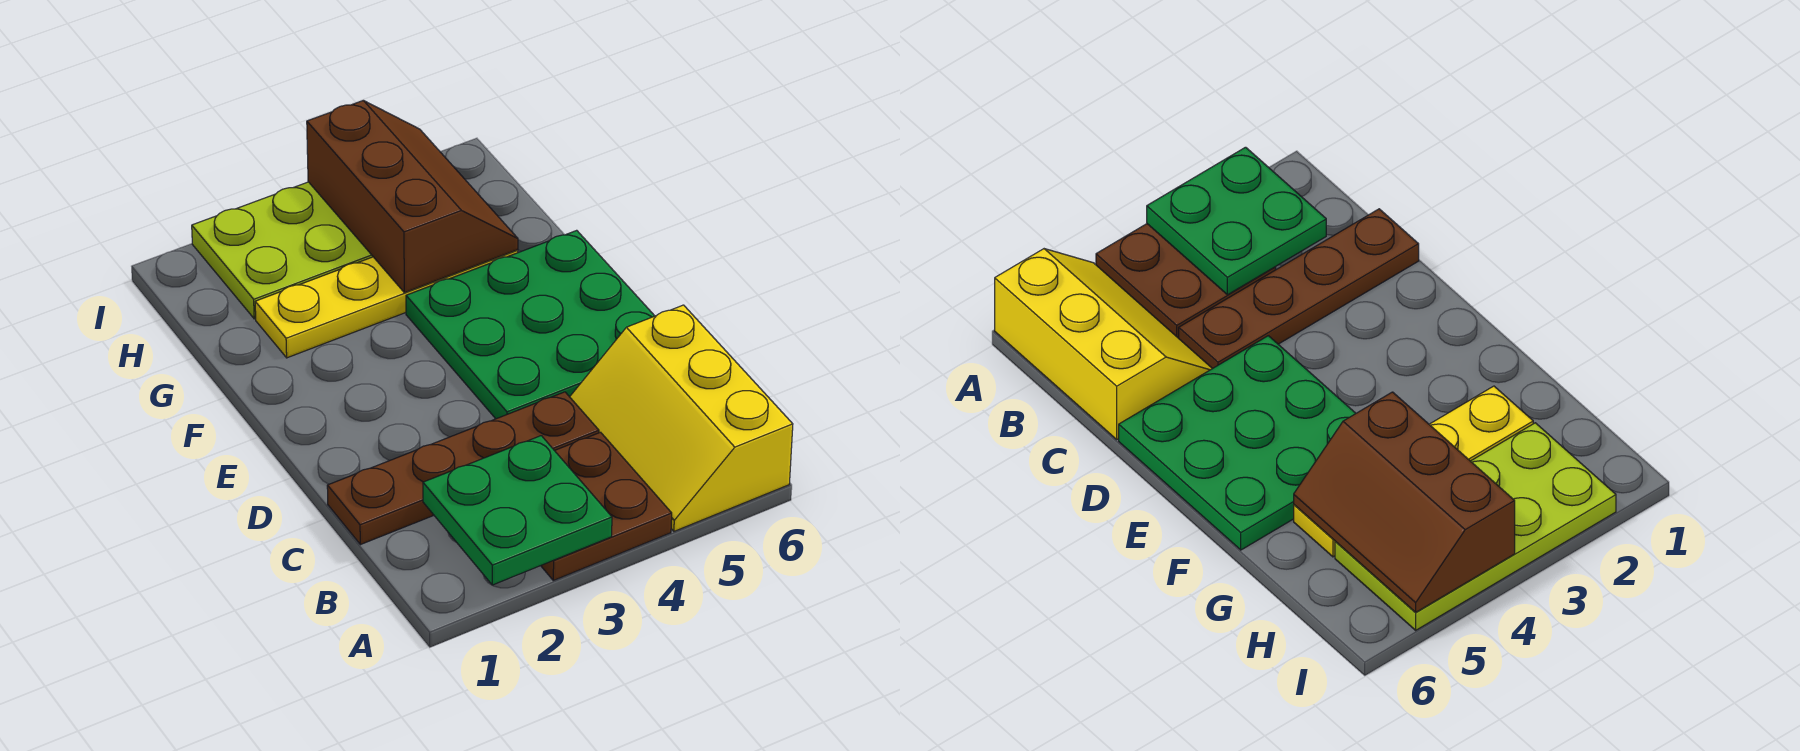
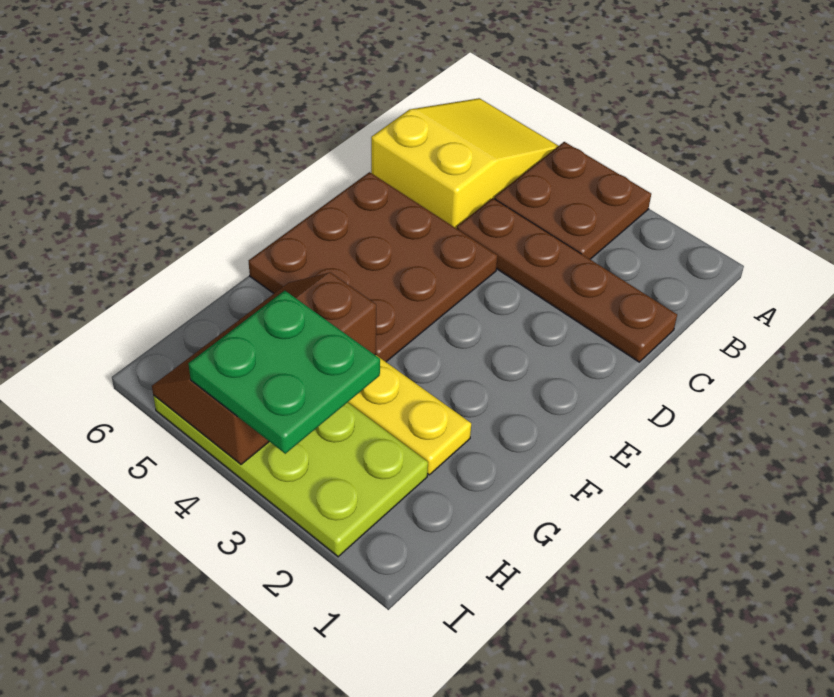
green plate A2:B3 level 2 -> green plate H3:I4 level 3
yellow slope A5:C6 level 1 top 6 -> yellow slope A5:C6 level 1 top C
green plate D4:F6 level 1 -> brown plate D4:F6 level 1

